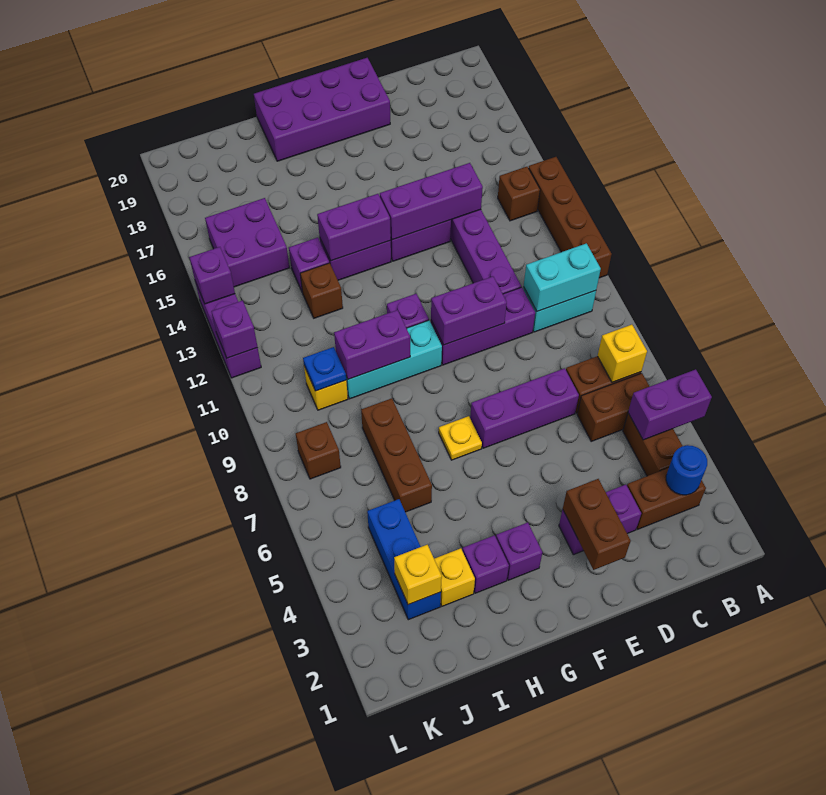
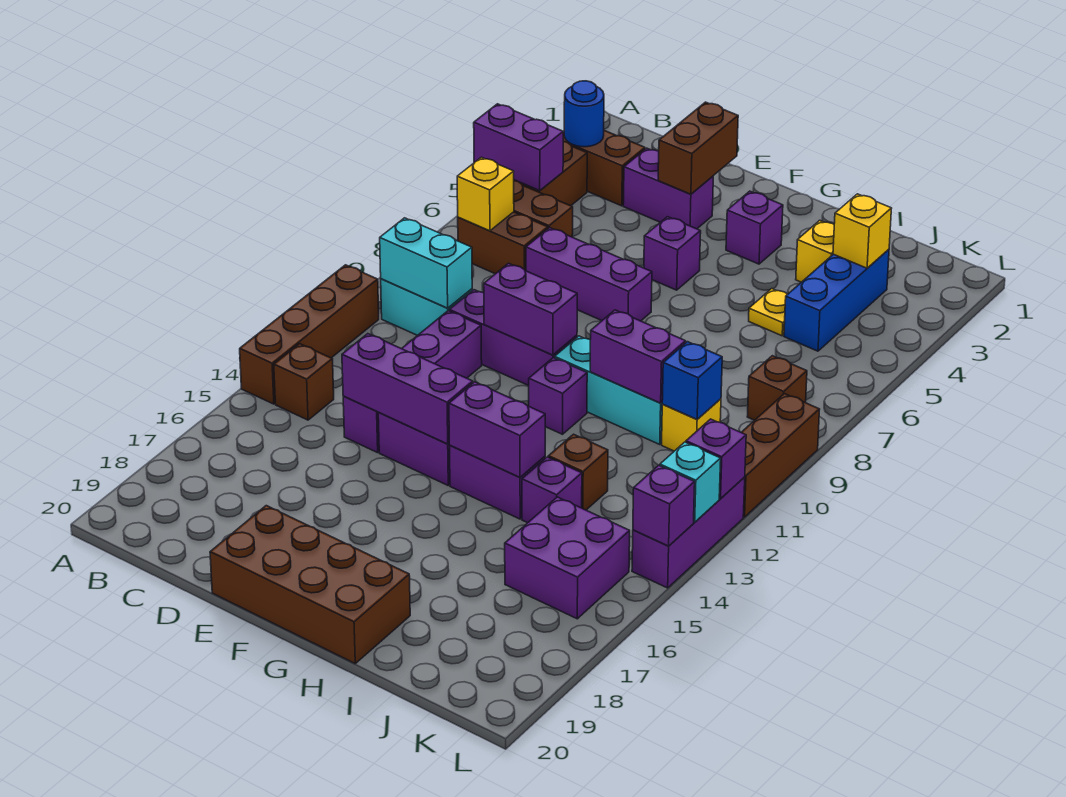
purple brick E19:H20 level 1 -> brown brick E19:H20 level 1
yellow plate G7 level 1 -> yellow plate I5 level 1
purple brick H3 level 1 -> purple brick F5 level 1
brown brick I6:I8 level 1 -> brown brick L9:L11 level 1
blue plate J10 level 2 -> blue brick J10 level 2
none -> cyan brick L13 level 2

